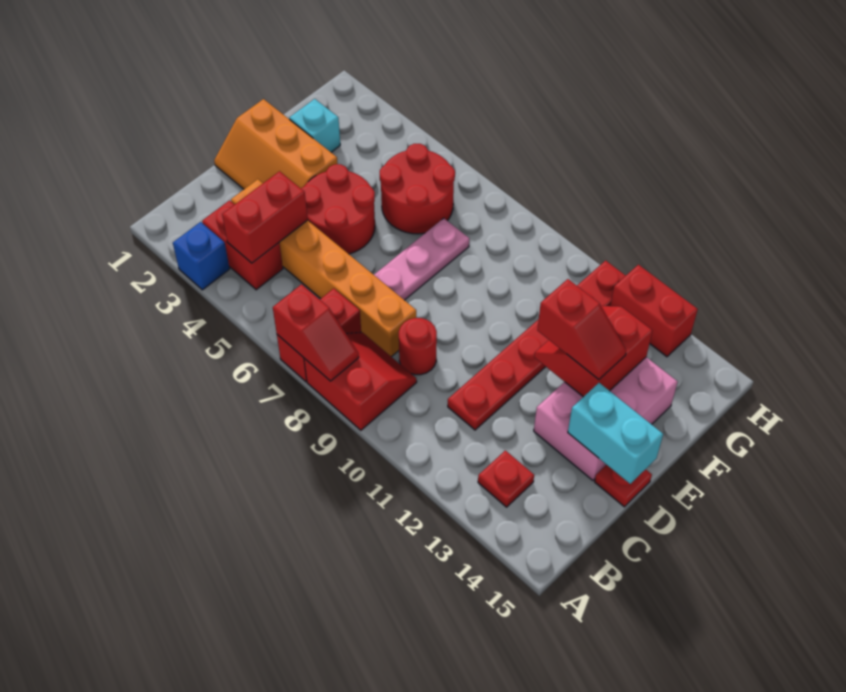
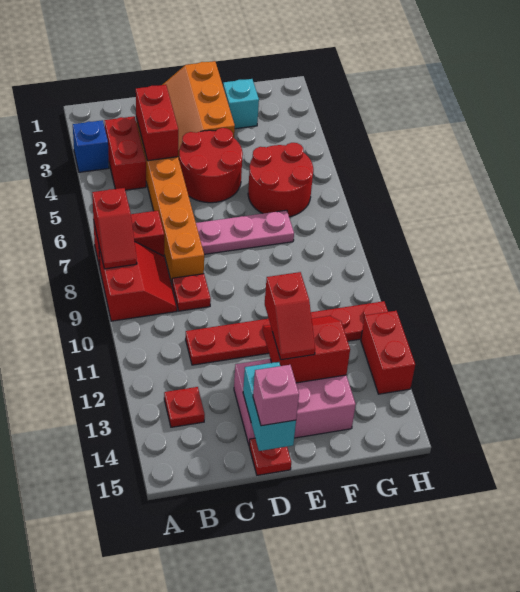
red brick B4:C4 level 2 -> red brick C3:C4 level 2
red round brick C9 level 1 -> red plate C9 level 1
none -> pink brick D15 level 3

